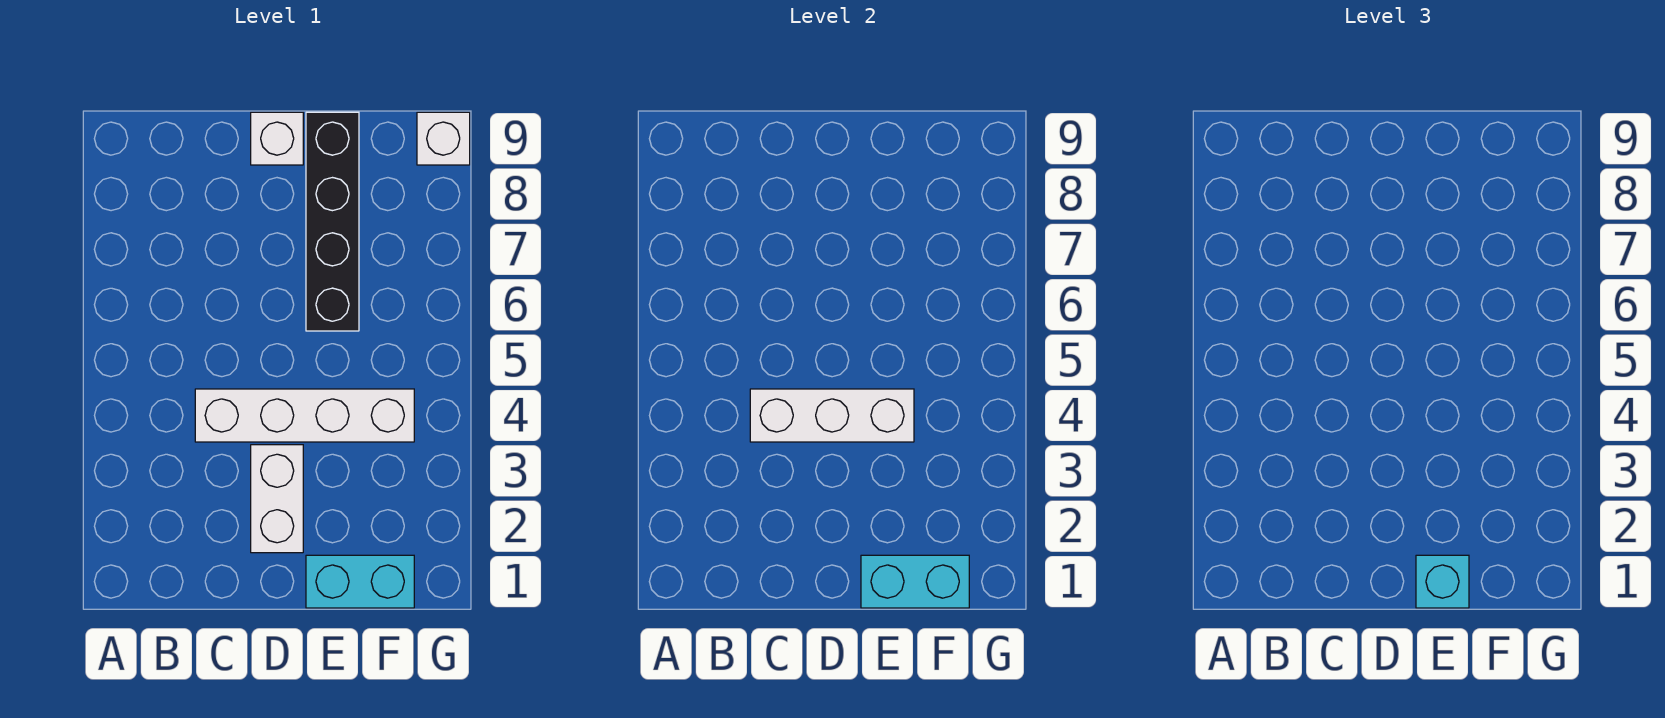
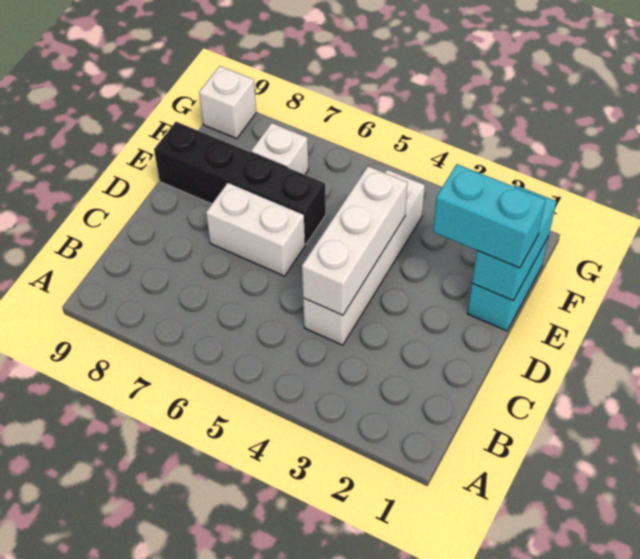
white brick D2:D3 level 1 -> white brick D6:D7 level 1
white brick D9 level 1 -> white brick F7 level 1
cyan brick E1 level 3 -> cyan brick E1:E2 level 3

